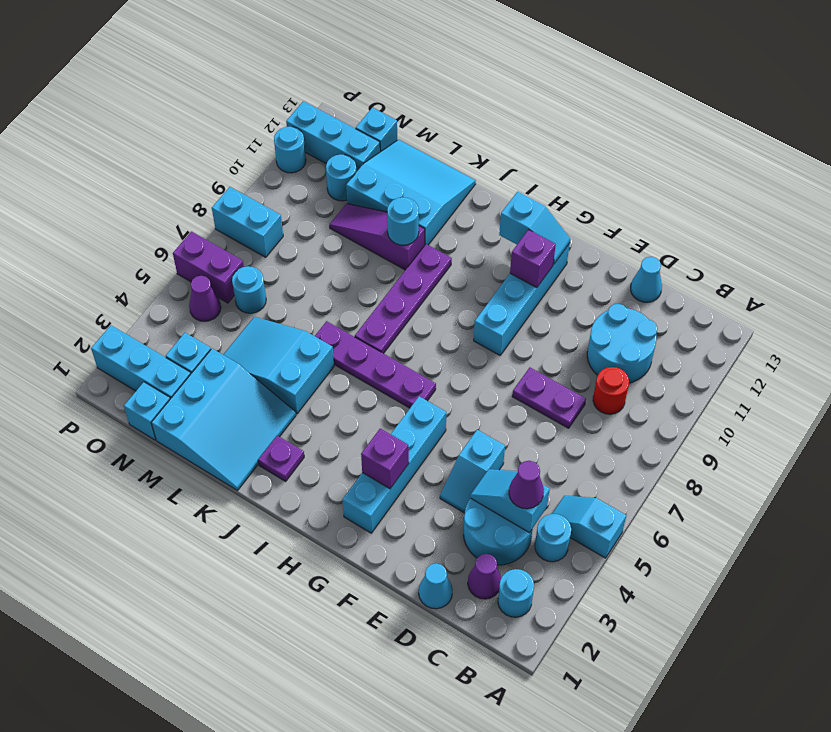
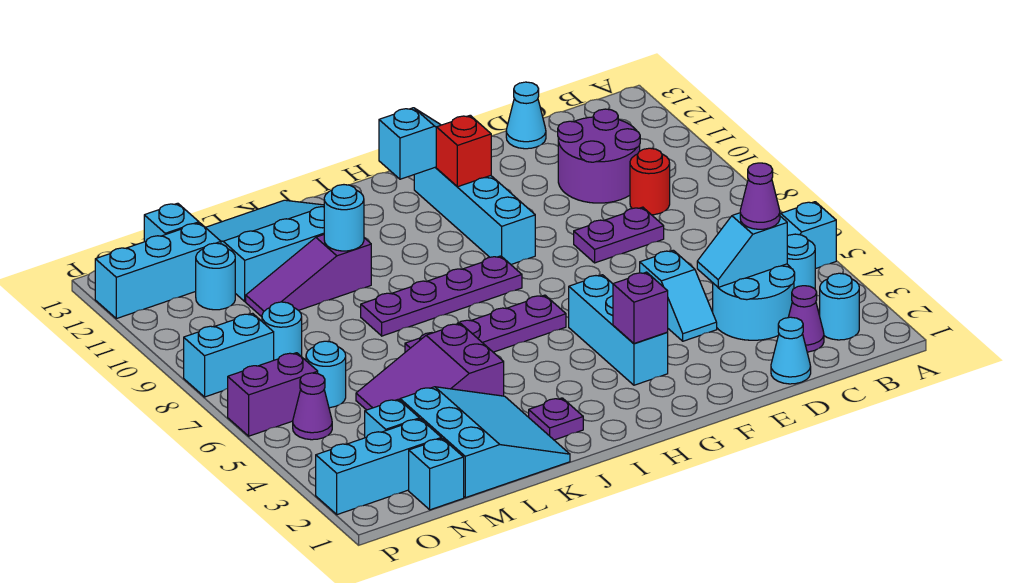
cyan round brick C10:D11 level 1 -> purple round brick C10:D11 level 1
cyan brick G2:G5 level 1 -> cyan brick G3:G5 level 1
purple brick G11 level 2 -> red brick G11 level 2
purple plate J7:J10 level 1 -> purple plate H8:K8 level 1
cyan slope K4:M5 level 1 top K -> purple slope K4:M5 level 1 top K
cyan round brick P11 level 1 -> cyan round brick N8 level 1

